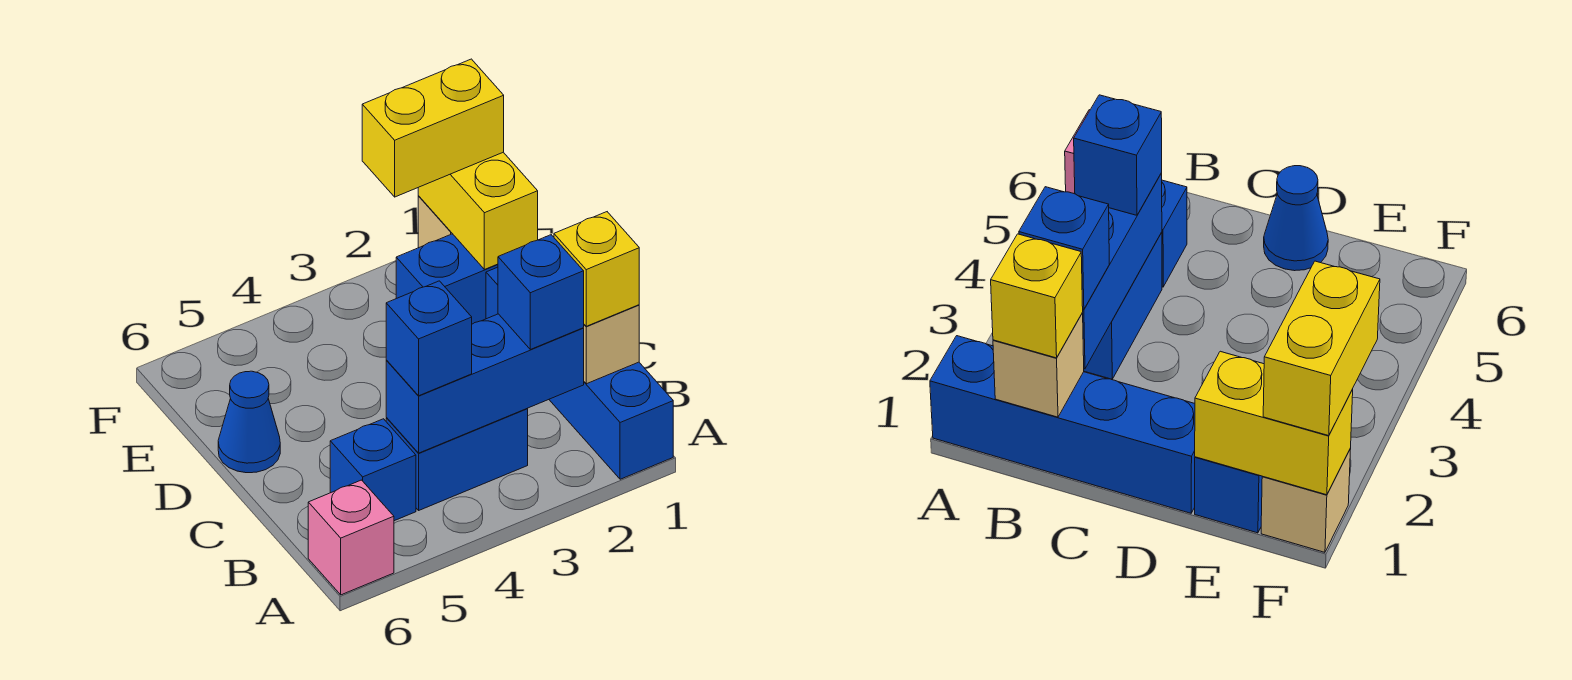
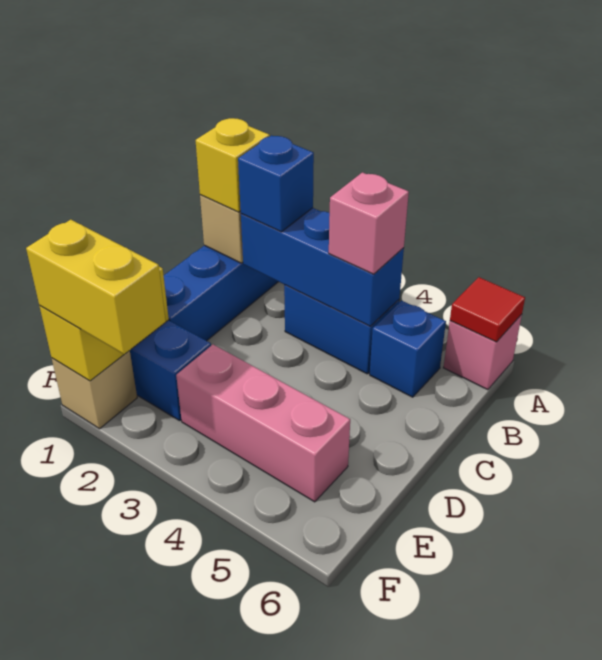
none -> red tile A6 level 2
blue brick B4 level 3 -> pink brick B4 level 3
blue cone D6 level 1 -> none
none -> pink brick E3:E5 level 1

